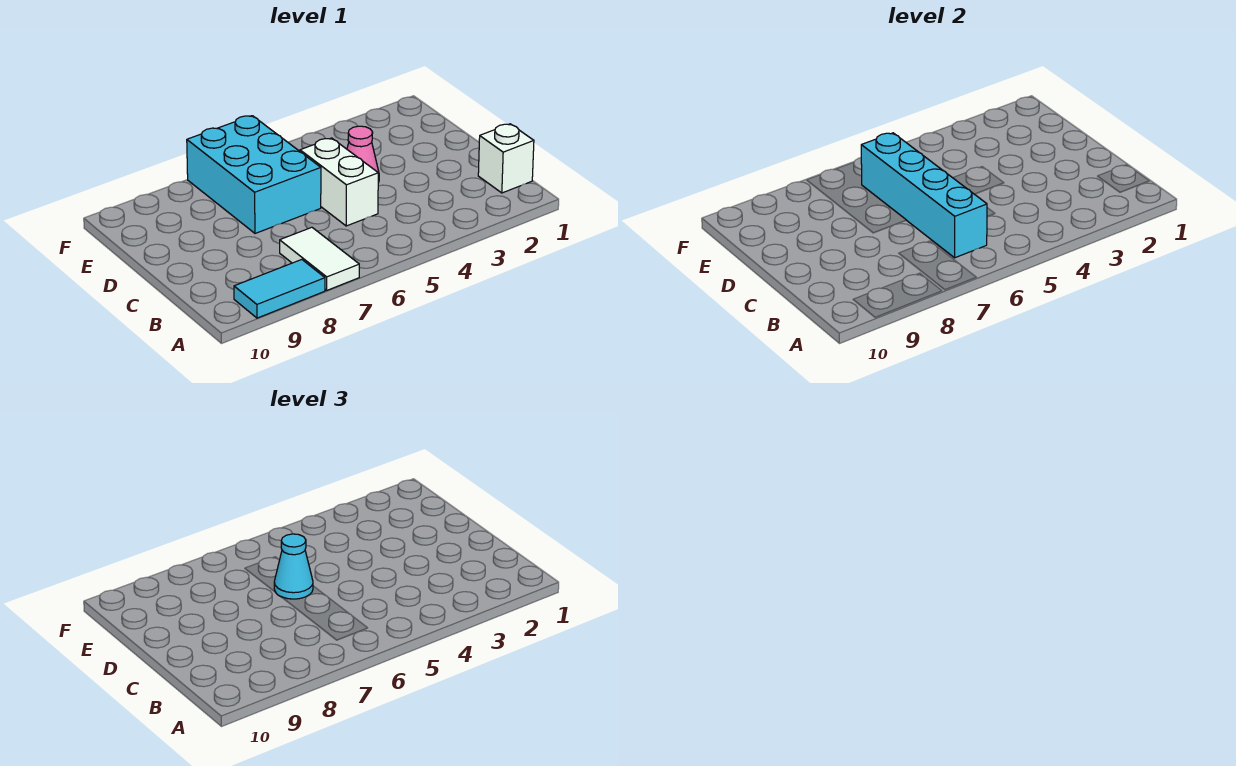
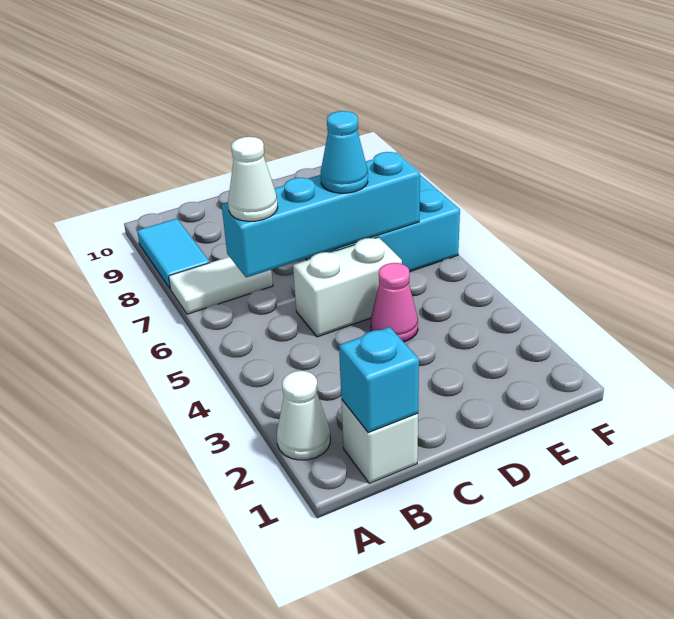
none -> white cone A2 level 1
none -> cyan brick B1 level 2
none -> white cone B6 level 3

